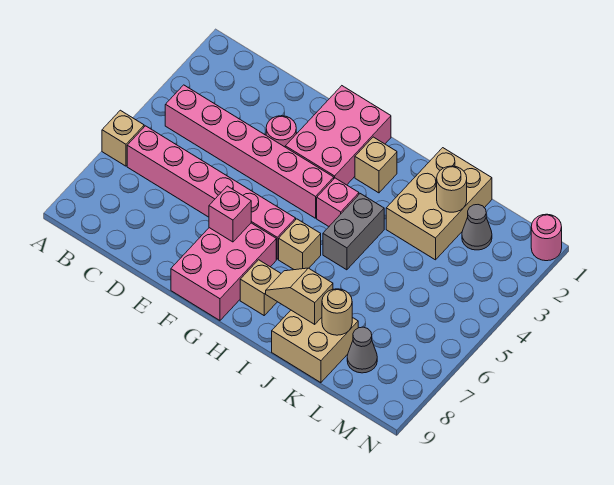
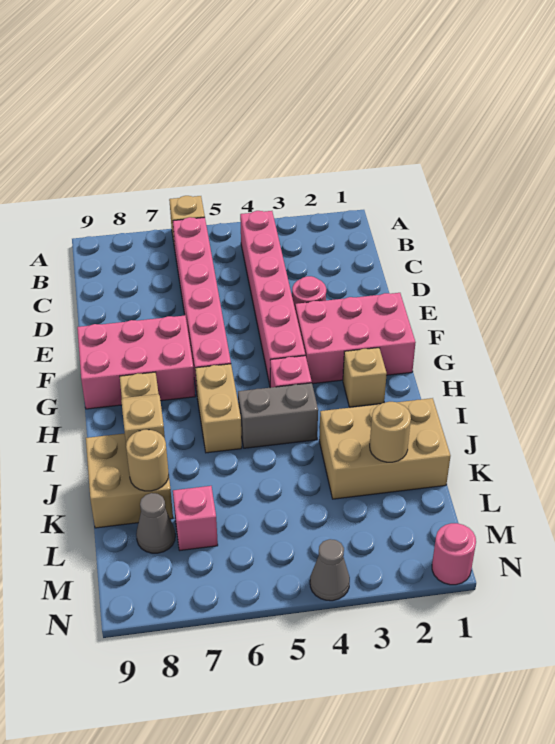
pink brick F7 level 2 -> pink brick L7 level 1
tan brick H6 level 1 -> tan brick H6:I6 level 1
grey cone L2 level 1 -> grey cone N4 level 1

